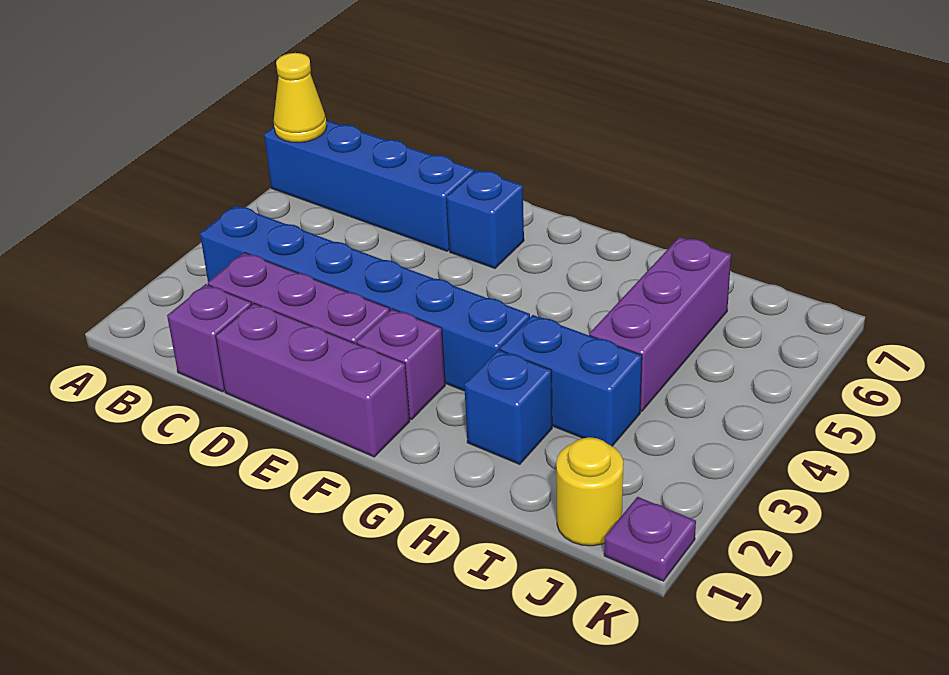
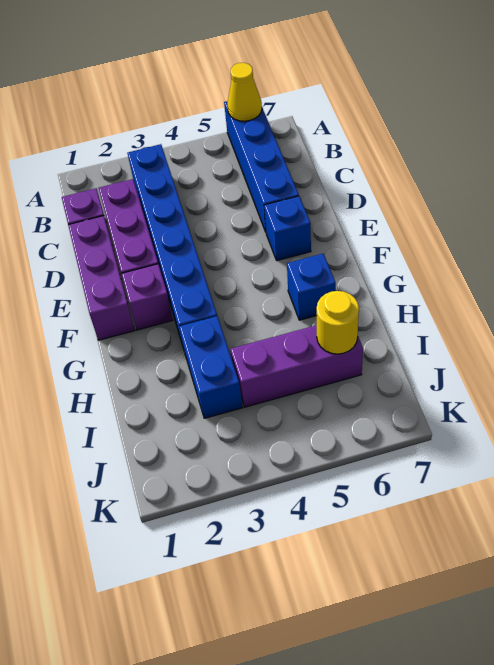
blue brick H2 level 1 -> blue brick G6 level 1
yellow round brick J1 level 1 -> yellow round brick I6 level 2
purple plate K1 level 1 -> none

